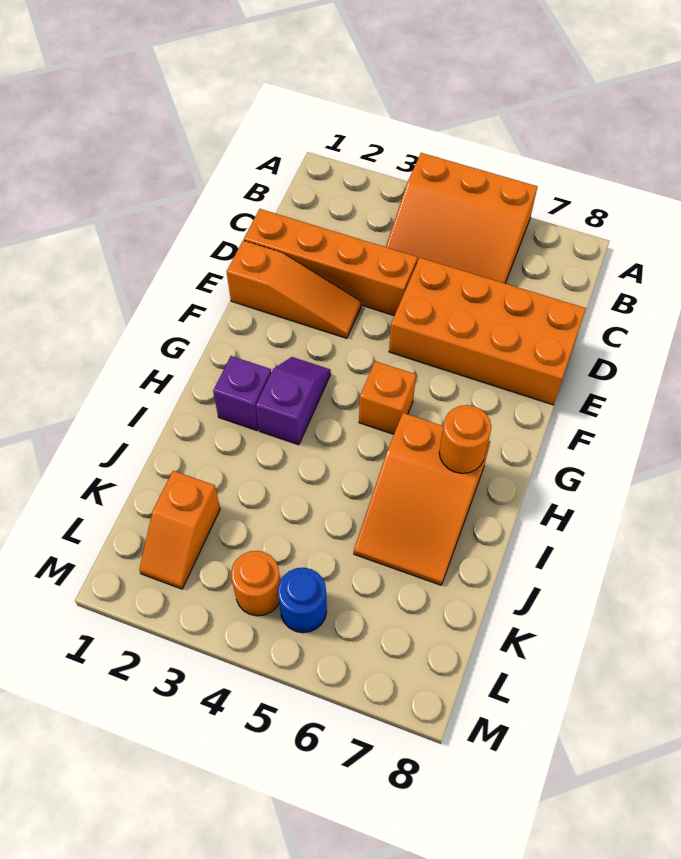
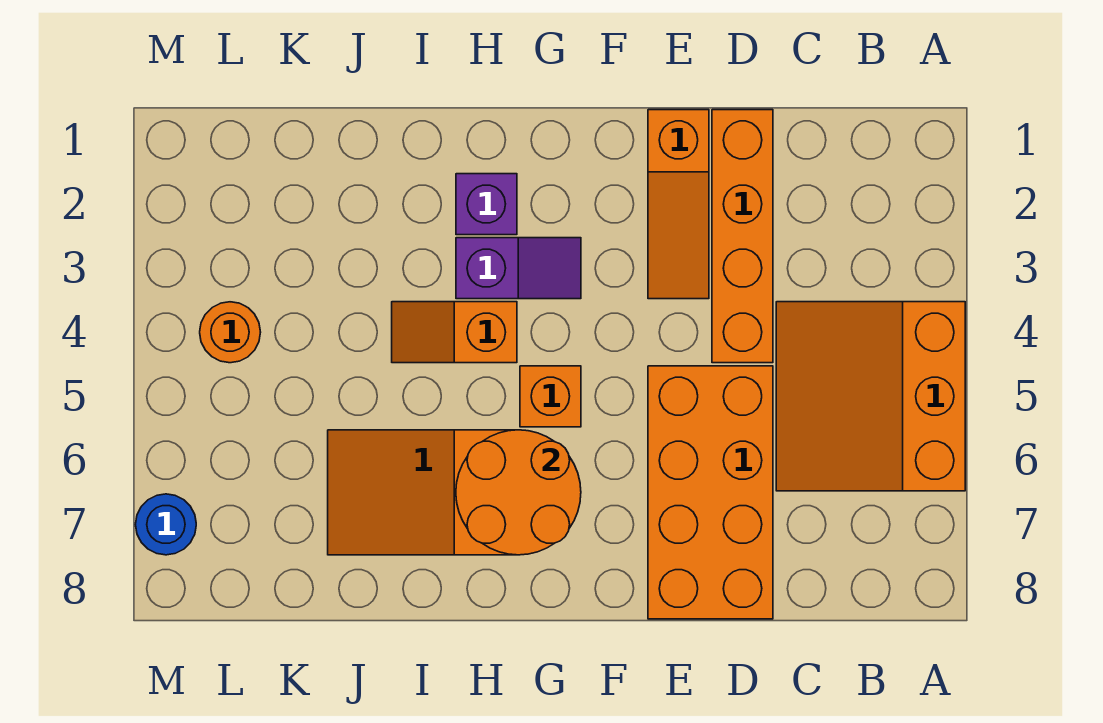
orange round brick H7 level 2 -> orange round brick G6:H7 level 2
orange slope K2:L2 level 1 top K -> orange slope H4:I4 level 1 top H
blue round brick L5 level 1 -> blue round brick M7 level 1

